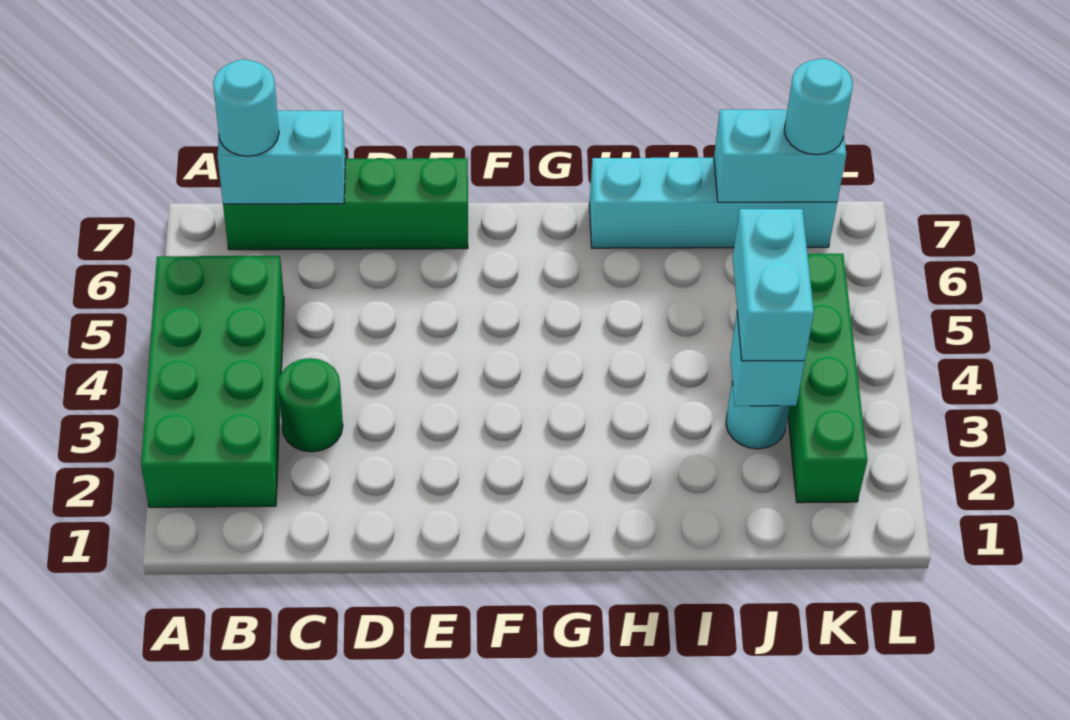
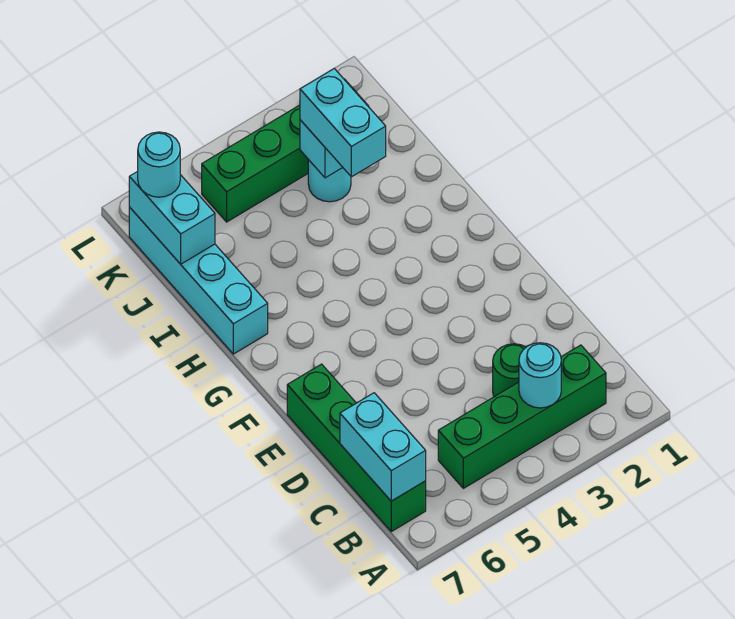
green brick A2:B5 level 1 -> green brick B2:B5 level 1
cyan round brick B7 level 3 -> cyan round brick B3 level 2
cyan brick J3:J4 level 3 -> cyan brick I3:J3 level 3

